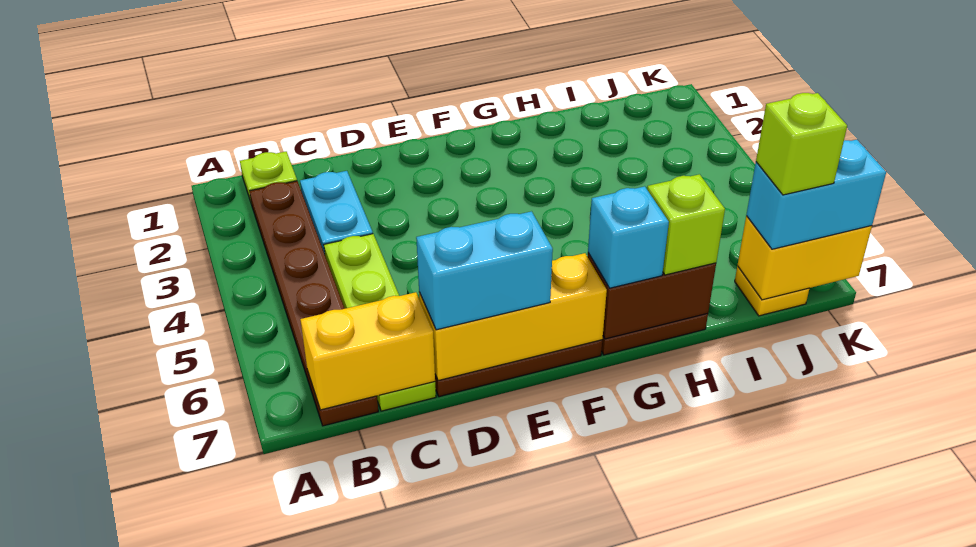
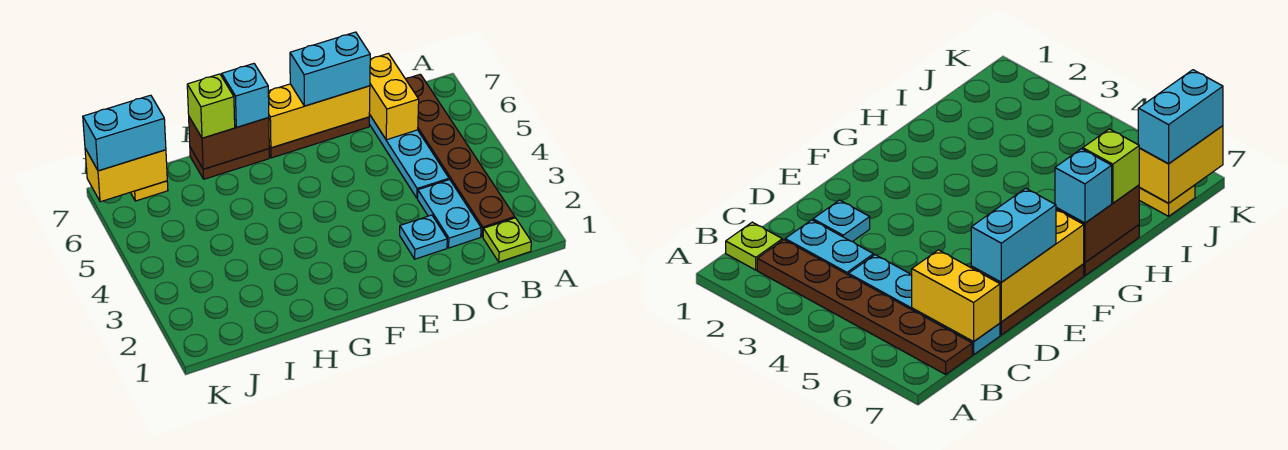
yellow brick B7:C7 level 2 -> yellow brick C6:C7 level 2
lime plate C4:C7 level 1 -> cyan plate C4:C7 level 1
none -> cyan plate D2 level 1
lime brick J7 level 4 -> none

